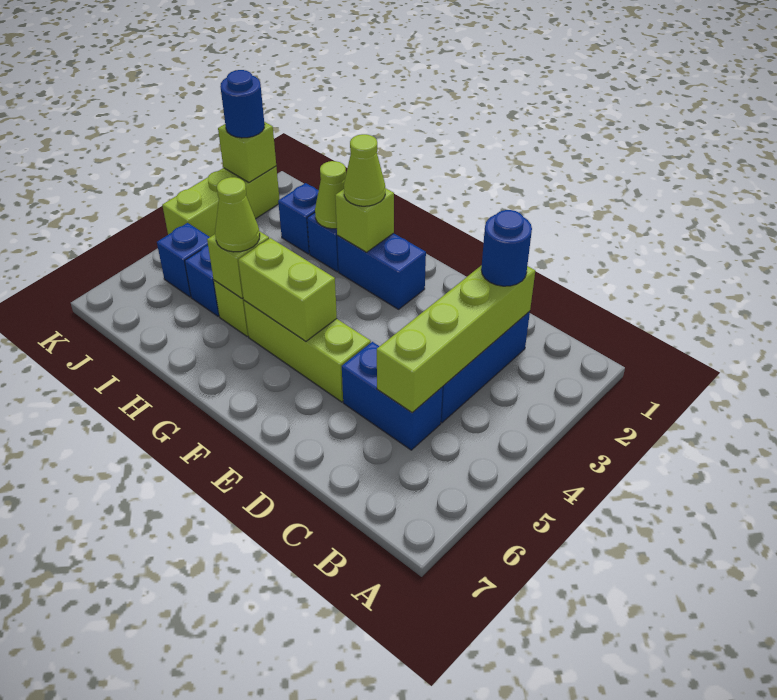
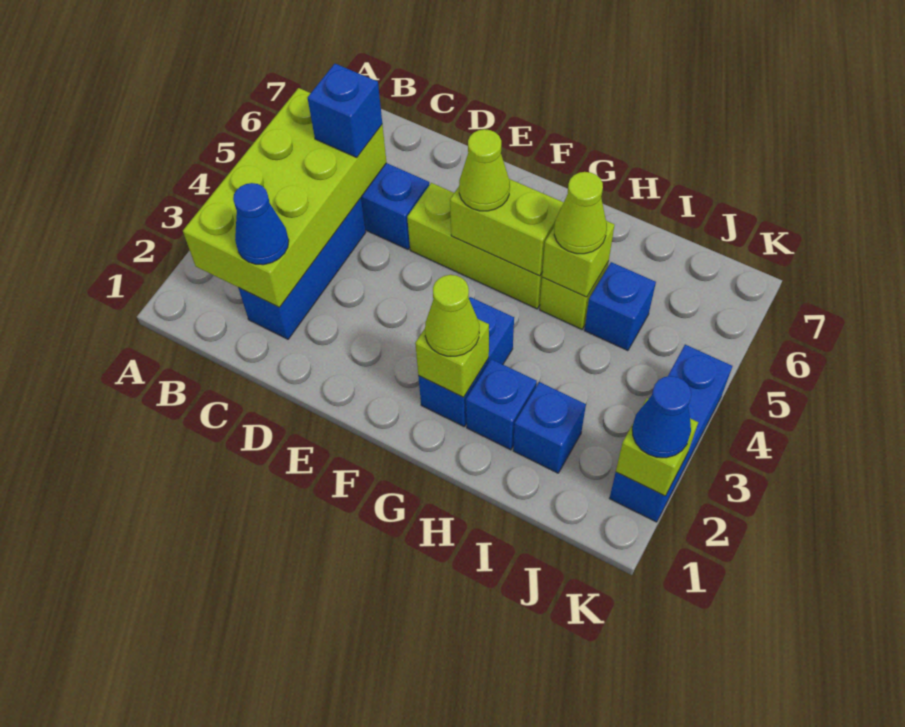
lime brick C2:C5 level 2 -> lime brick B2:C5 level 2
blue round brick C2 level 3 -> blue cone C2 level 3
blue brick F2:G2 level 1 -> blue brick G2:G3 level 1
lime cone H2 level 2 -> lime cone F5 level 3
blue brick J5 level 1 -> blue brick C5 level 3
lime brick K2:K4 level 1 -> blue brick K2:K4 level 1
blue round brick K2 level 3 -> blue cone K2 level 3

